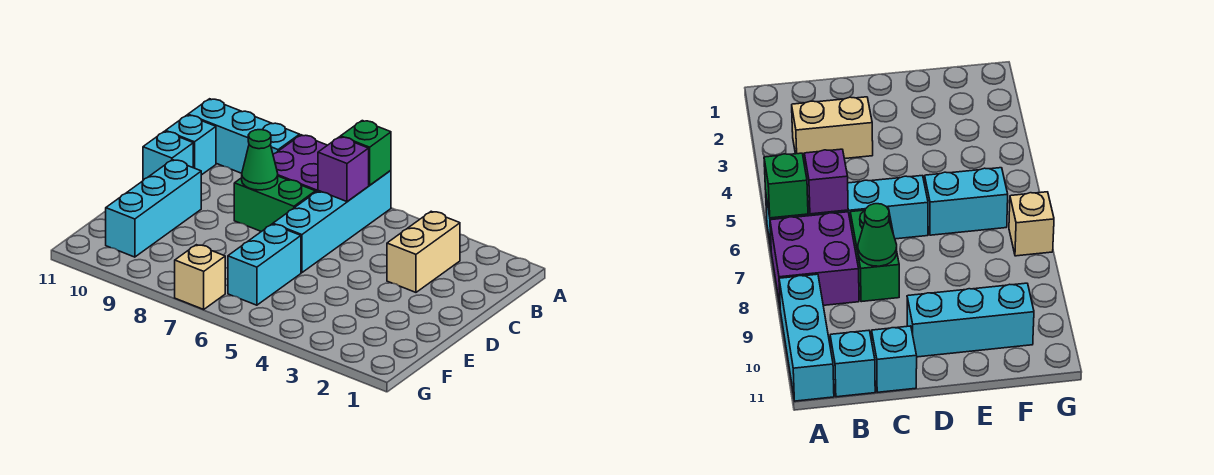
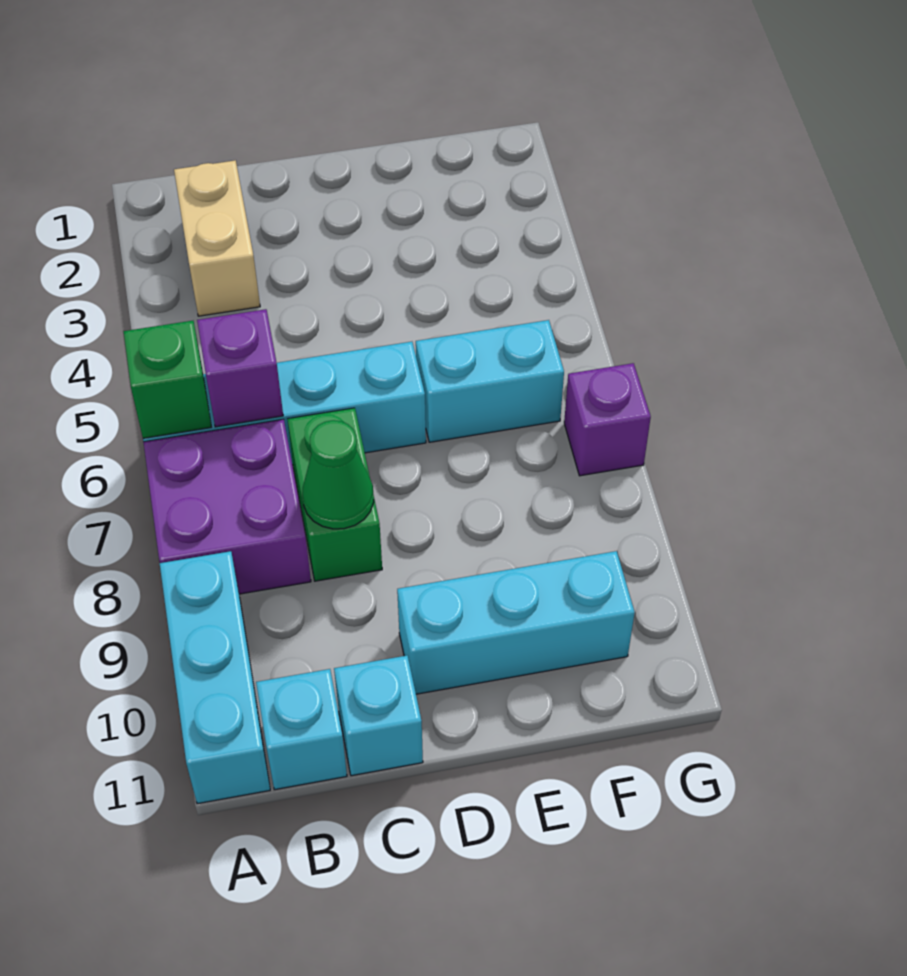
tan brick B3:C3 level 1 -> tan brick B2:B3 level 1
tan brick G7 level 1 -> purple brick G7 level 1

